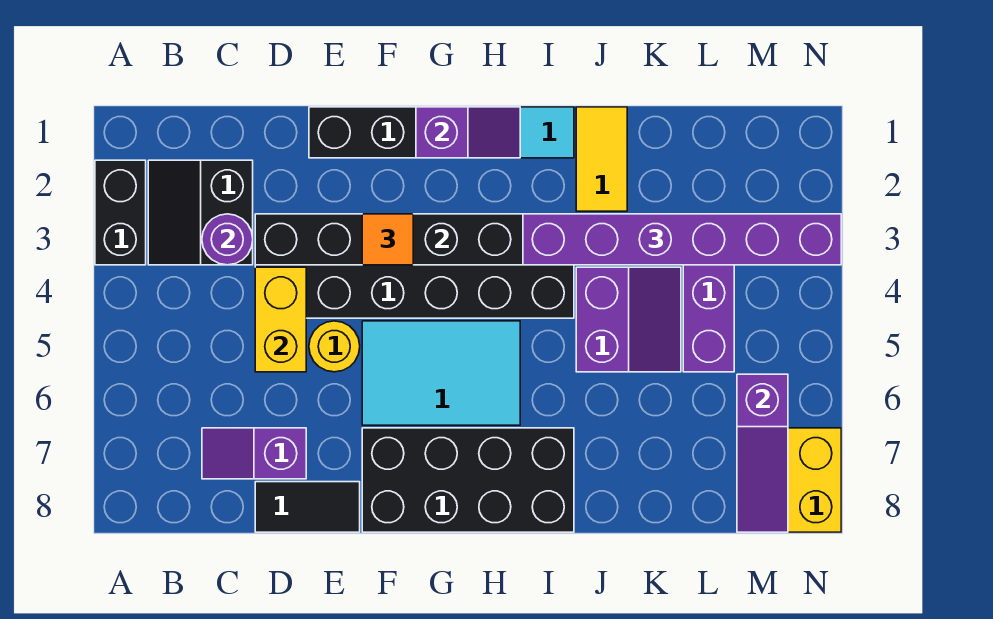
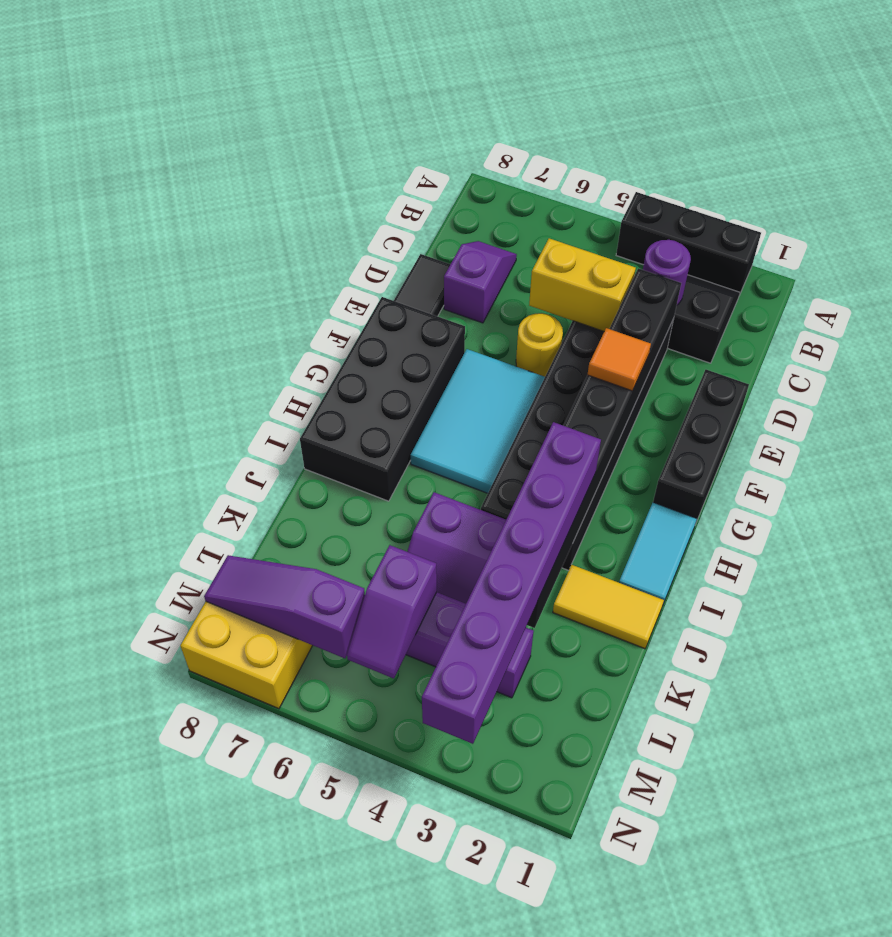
black brick A2:A3 level 1 -> black brick A2:A4 level 1
purple slope G1:H1 level 2 top G -> purple slope L5:M5 level 2 top L

